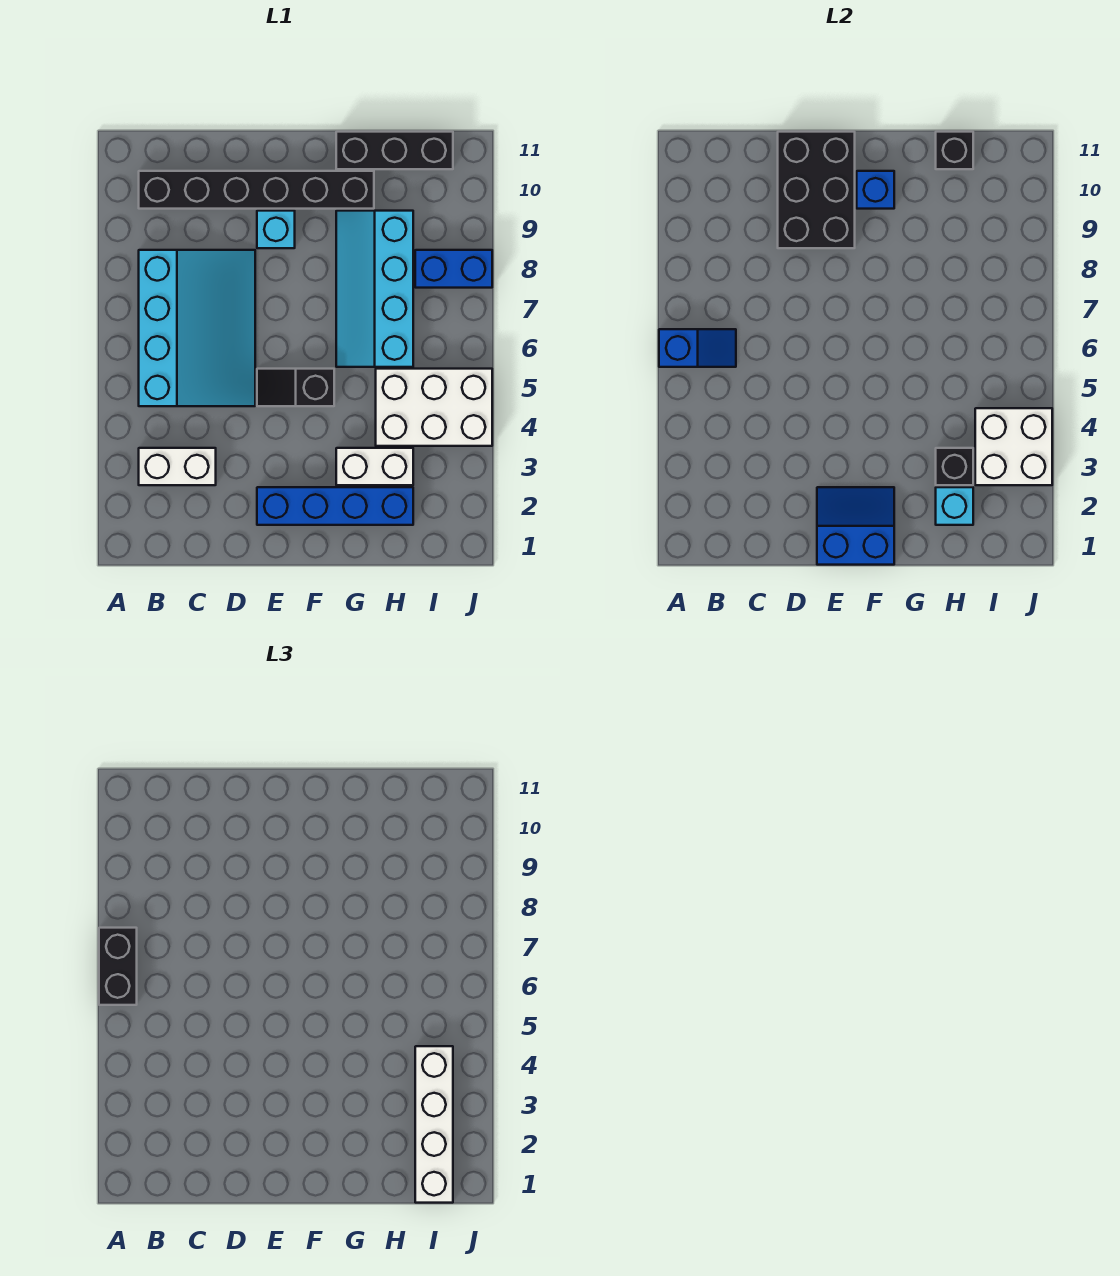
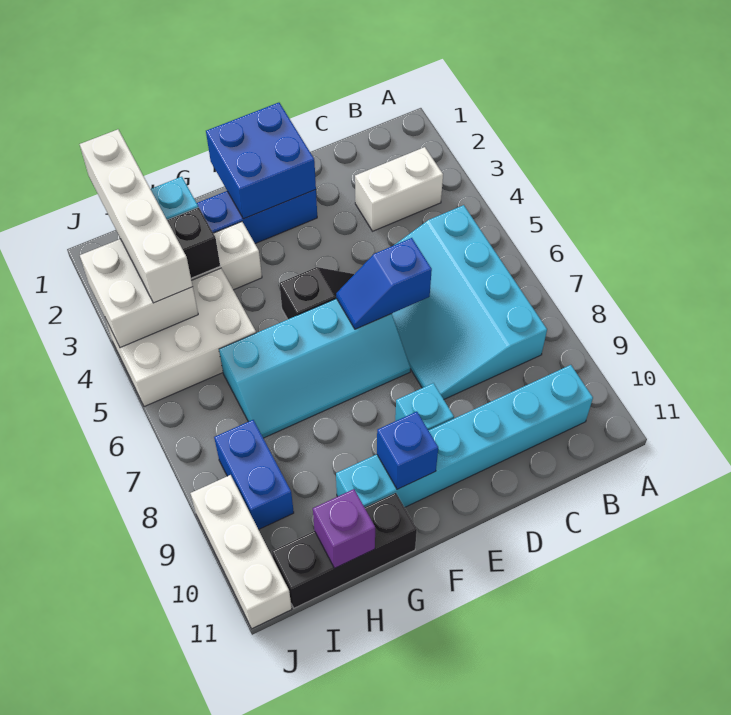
blue slope A6:B6 level 2 top A -> blue slope D6:E6 level 2 top D
black brick A6:A7 level 3 -> none
black brick B10:G10 level 1 -> cyan brick B10:G10 level 1
black brick D9:E11 level 2 -> none
blue slope E1:F2 level 2 top 1 -> blue brick E1:F2 level 2
cyan slope G6:H9 level 1 top H -> cyan slope E6:H7 level 1 top 6
black brick H11 level 2 -> purple brick H11 level 2
blue brick I8:J8 level 1 -> blue brick I8:I9 level 1
none -> white brick J9:J11 level 1

